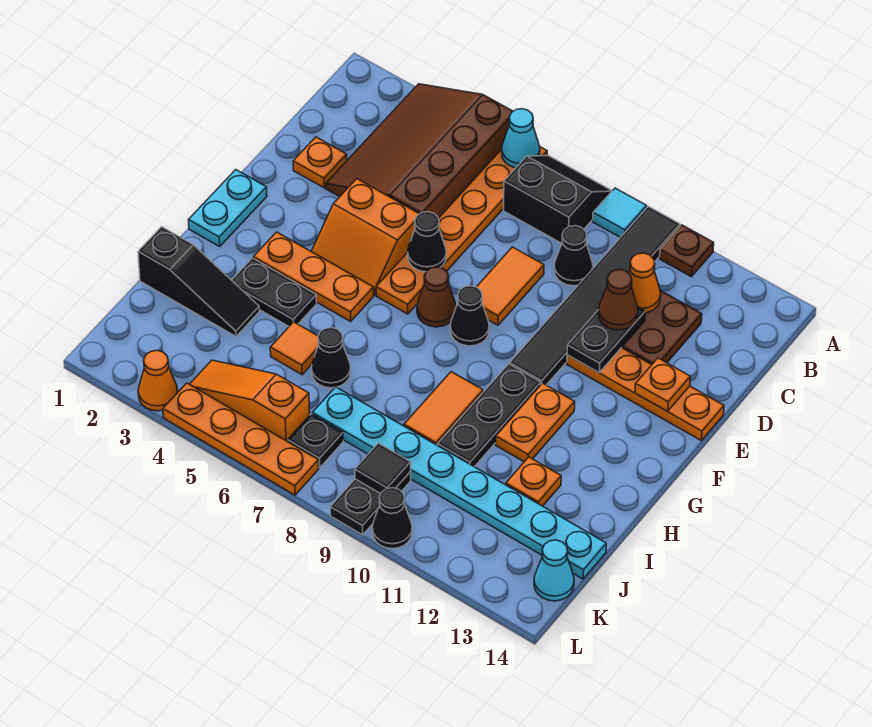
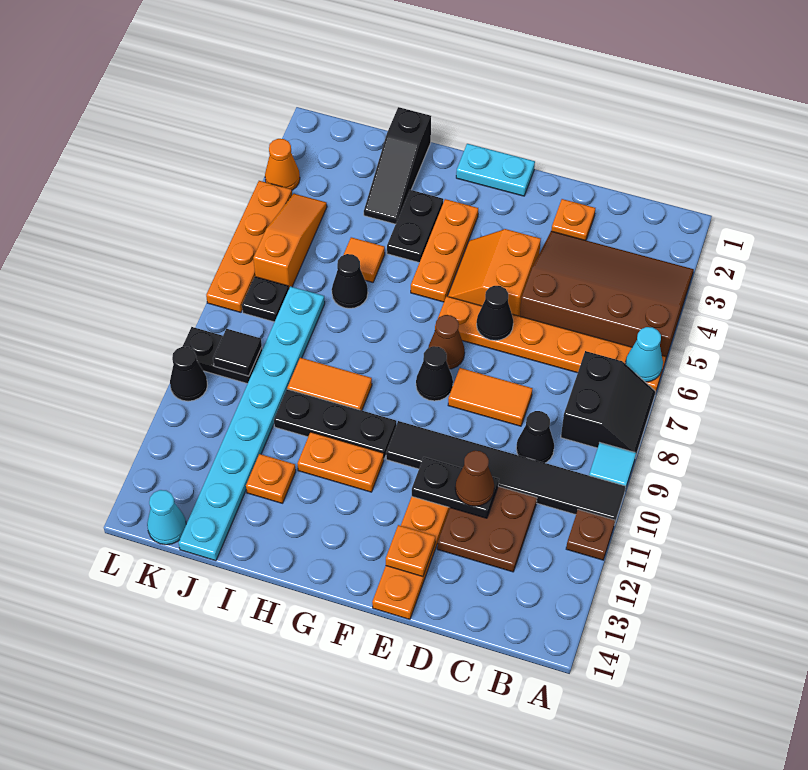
orange cone C11 level 2 -> none

